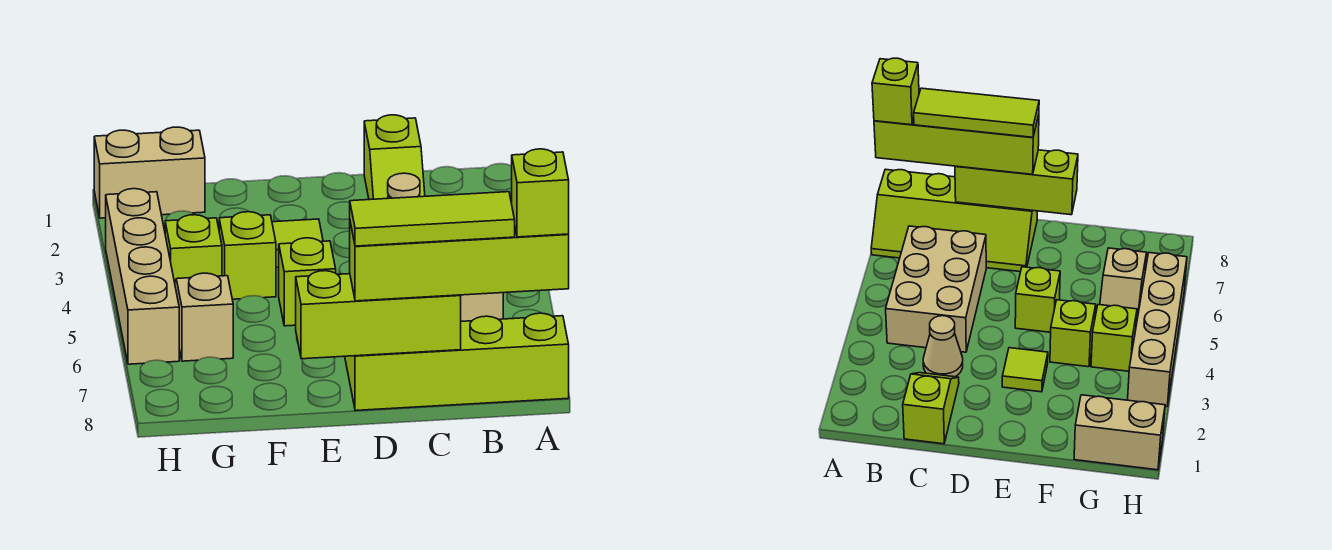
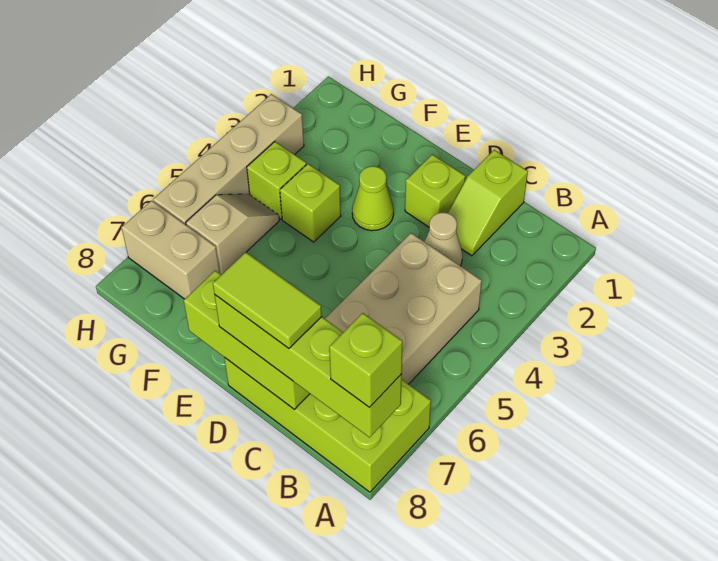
lime slope A7:D8 level 1 top 8 -> lime brick A7:D8 level 1
lime tile B8:D8 level 4 -> lime tile C8:D8 level 4
lime tile E3 level 1 -> lime cone E3 level 1
lime brick E5 level 1 -> lime brick D2 level 1
tan brick G1:H1 level 1 -> tan brick G7:H7 level 1

